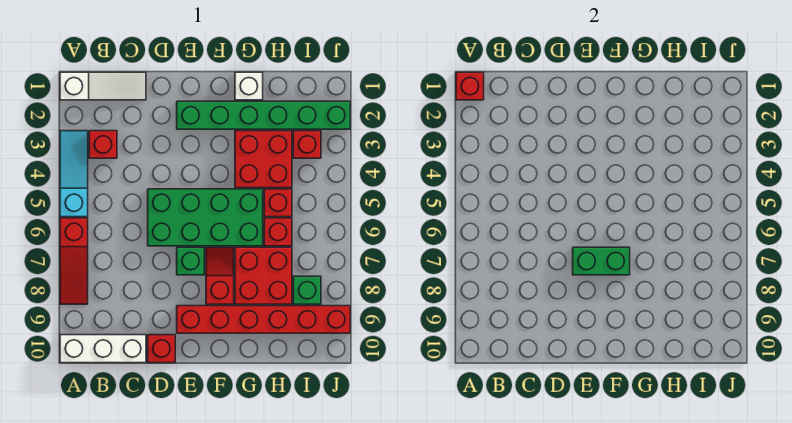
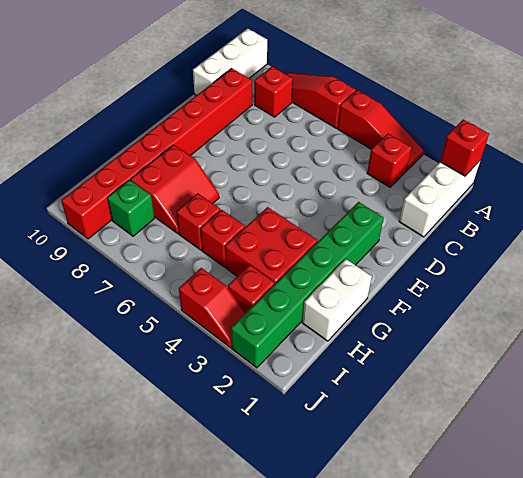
white slope A1:C1 level 1 top A -> white brick A1:C1 level 1
cyan slope A3:A5 level 1 top 5 -> red slope A3:A5 level 1 top 5
green brick D5:G6 level 1 -> none
red brick D10 level 1 -> red brick B8 level 1
green brick E7 level 1 -> none
green brick E7:F7 level 2 -> none
red brick E9:J9 level 1 -> red brick C9:J9 level 1
red slope F7:F8 level 1 top 8 -> red slope J3:J4 level 1 top 4
white brick G1 level 1 -> white brick G1:H1 level 1
red brick G7:H8 level 1 -> red slope G7:H8 level 1 top 8

